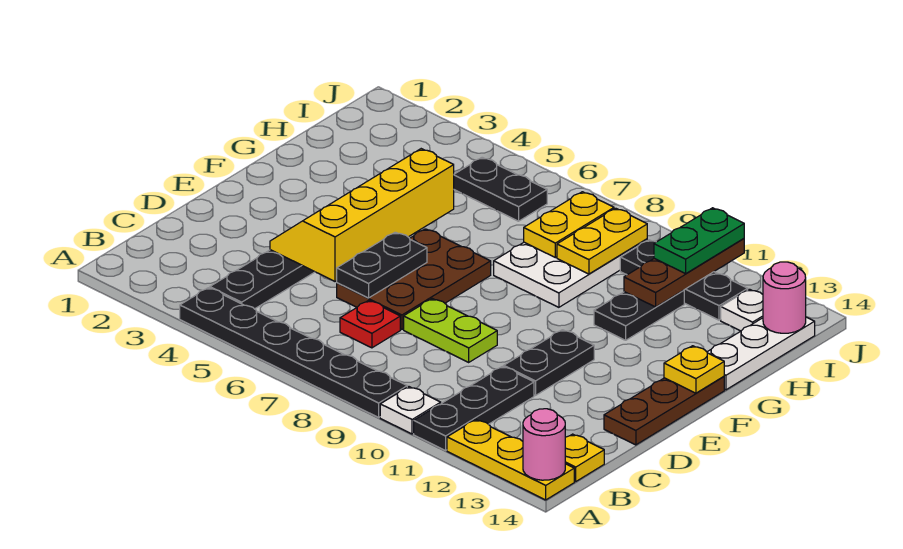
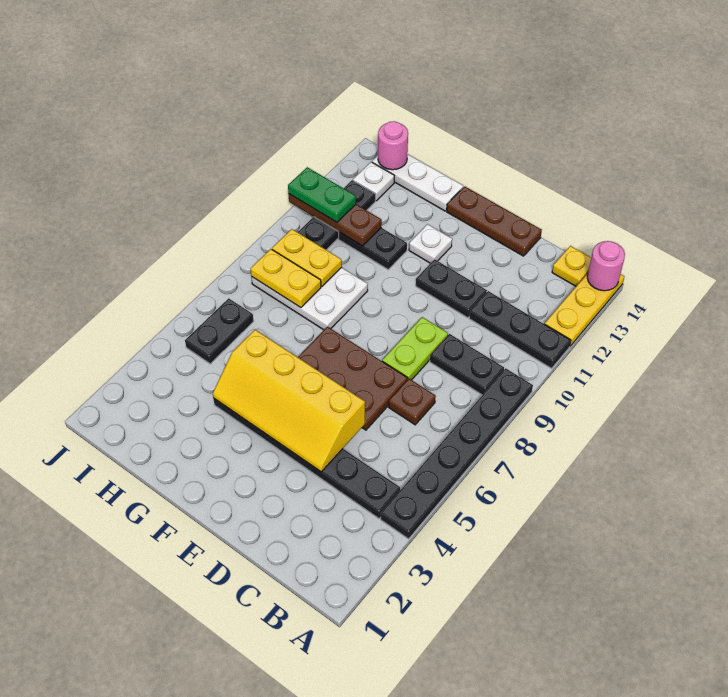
white plate A10 level 1 -> white plate F12 level 1
red plate C7 level 1 -> brown plate C7 level 1
black plate D6:E6 level 2 -> black plate B9:C9 level 1
yellow plate F14 level 2 -> none

